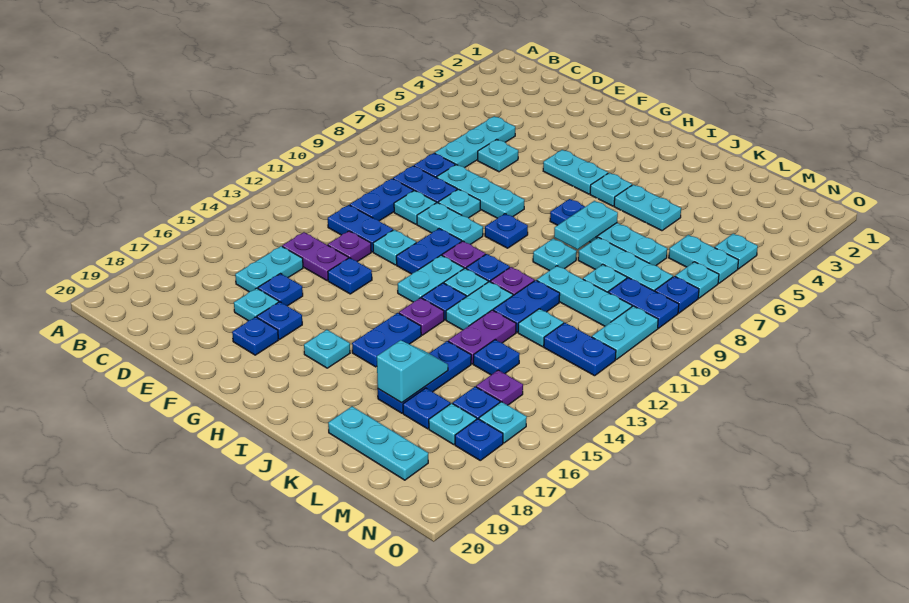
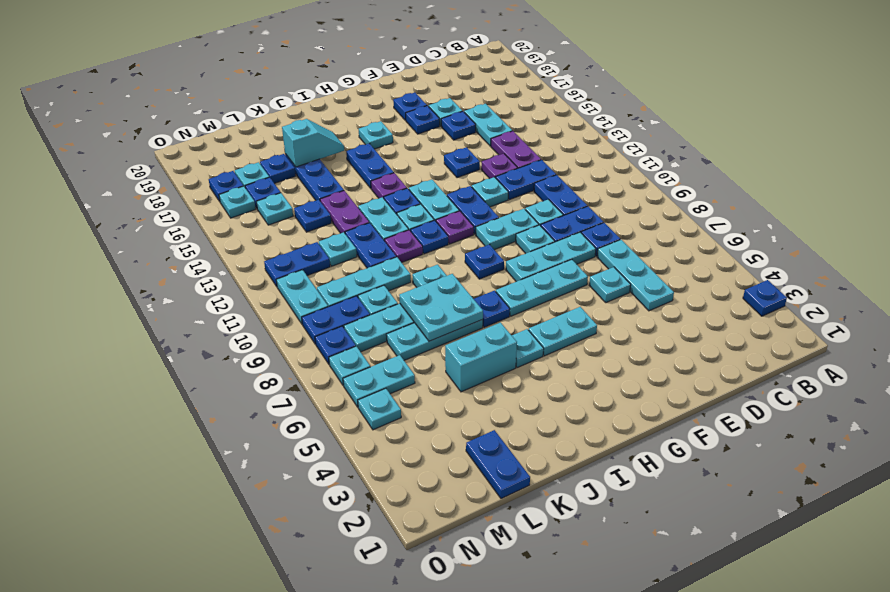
none -> blue plate A3 level 1
purple plate D14:E14 level 1 -> purple plate D13:D14 level 1
cyan plate J5:K5 level 1 -> cyan brick J5:K5 level 1
cyan plate J7:J8 level 2 -> cyan plate J7:K8 level 2
cyan slope K16:K17 level 2 top 17 -> cyan slope J17:K17 level 2 top K
cyan plate K19:M19 level 1 -> cyan plate F7:H7 level 1
none -> blue plate L1:L2 level 1
purple plate M15 level 1 -> cyan plate M15 level 1

